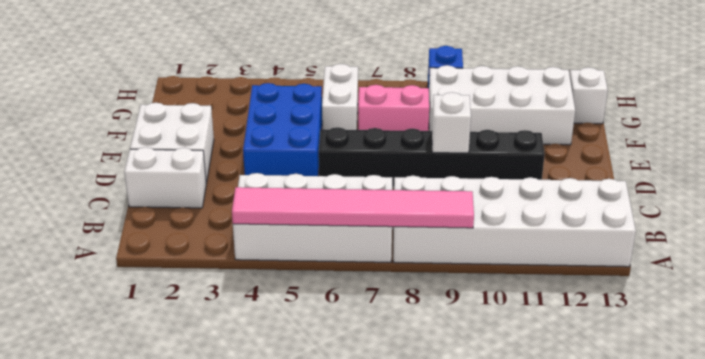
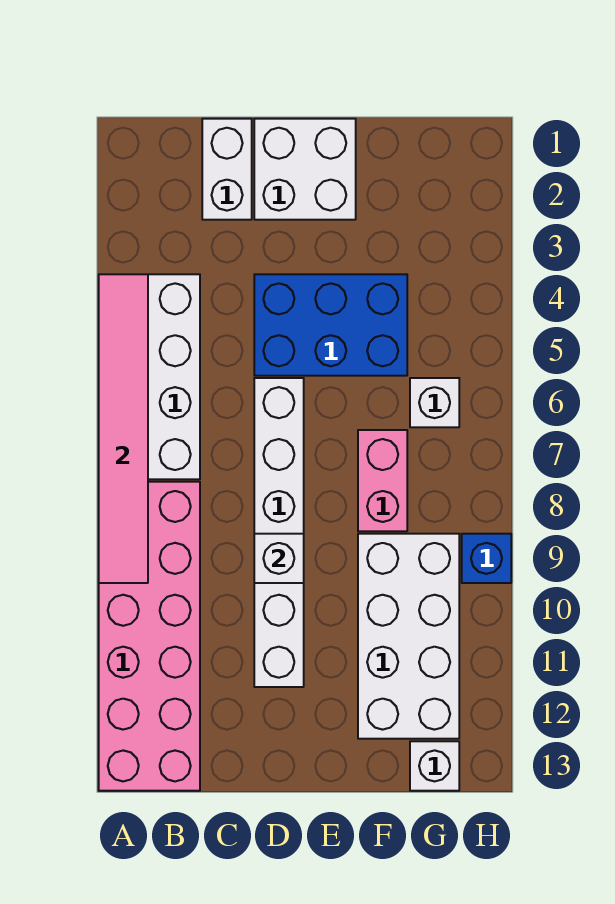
white brick A8:B13 level 1 -> pink brick A8:B13 level 1
black brick D6:D11 level 1 -> white brick D6:D11 level 1
white brick F6:G6 level 1 -> white brick G6 level 1

